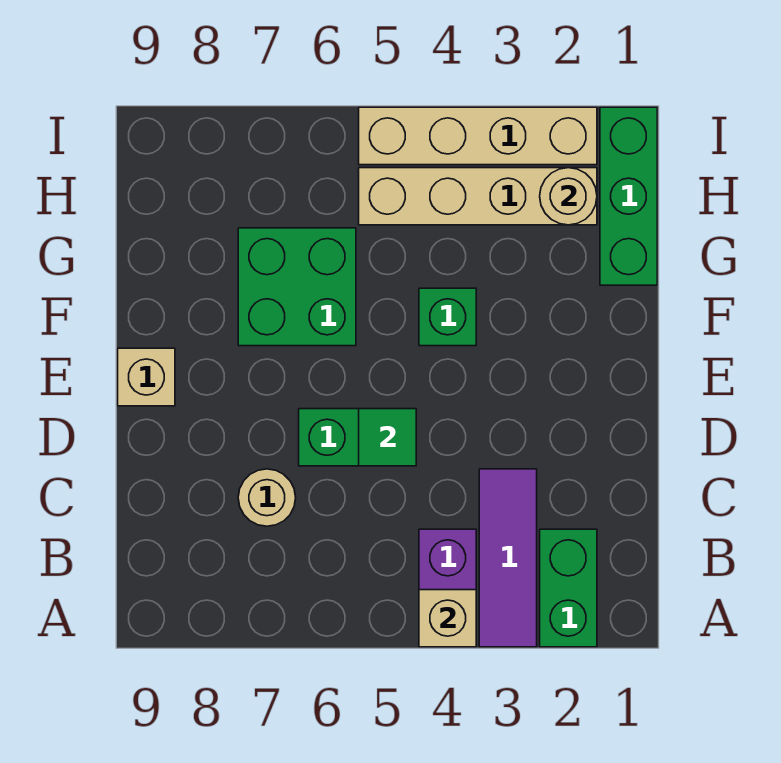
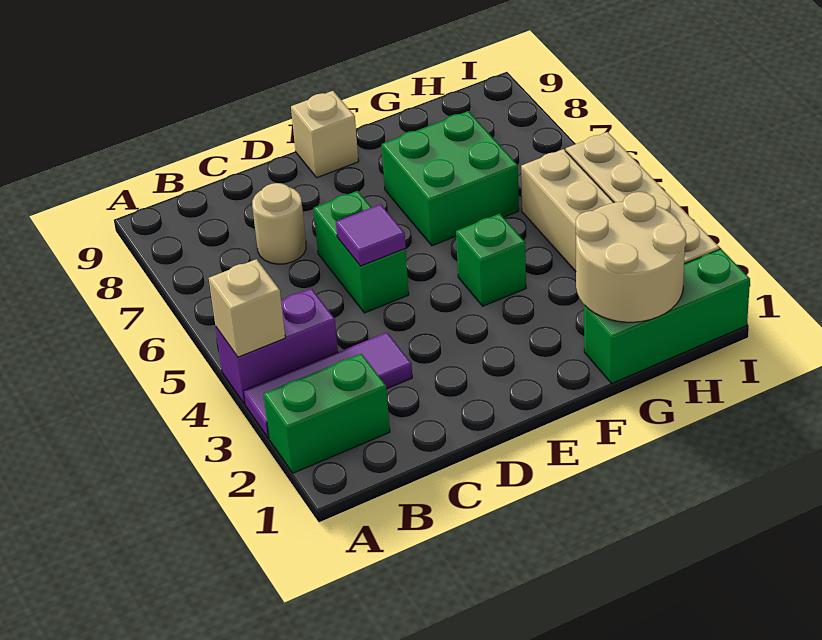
green tile D5 level 2 -> purple tile D5 level 2
tan round brick H2 level 2 -> tan round brick G1:H2 level 2

